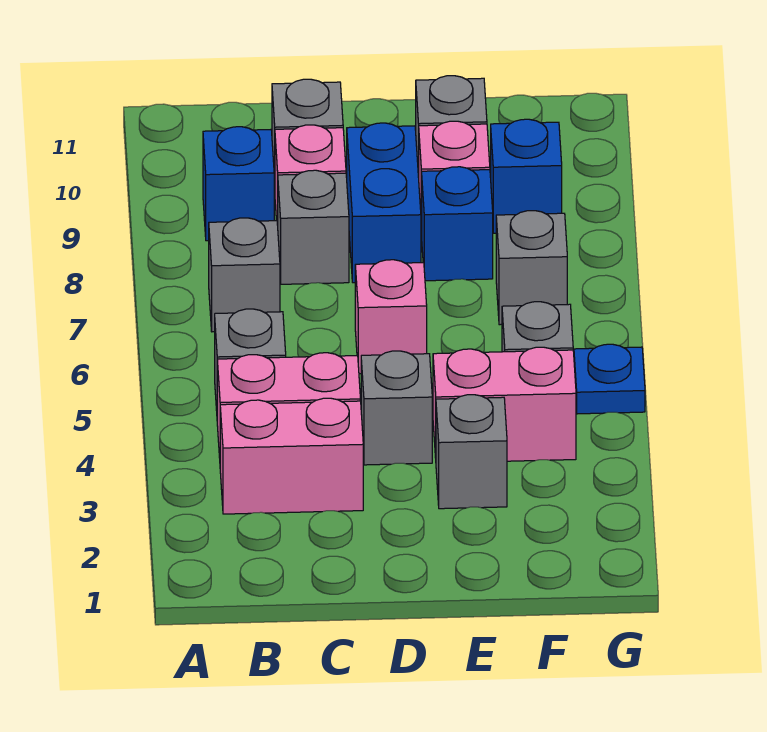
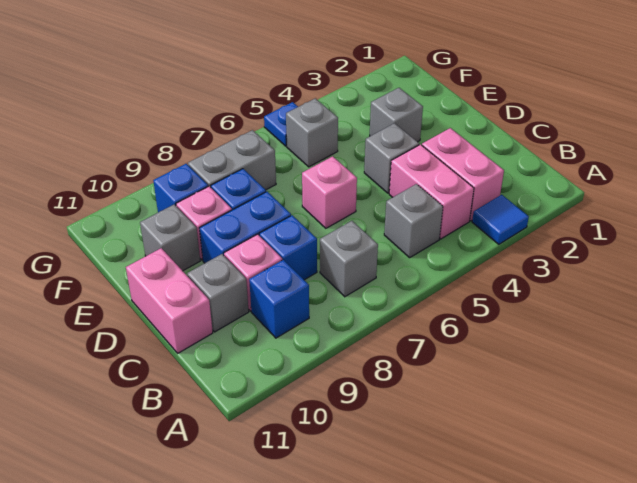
none -> blue tile A3 level 1
grey brick C8 level 1 -> blue brick C8 level 1
pink brick E4:F4 level 1 -> pink brick C11:D11 level 1
grey brick F7 level 1 -> grey brick F7:F8 level 1

